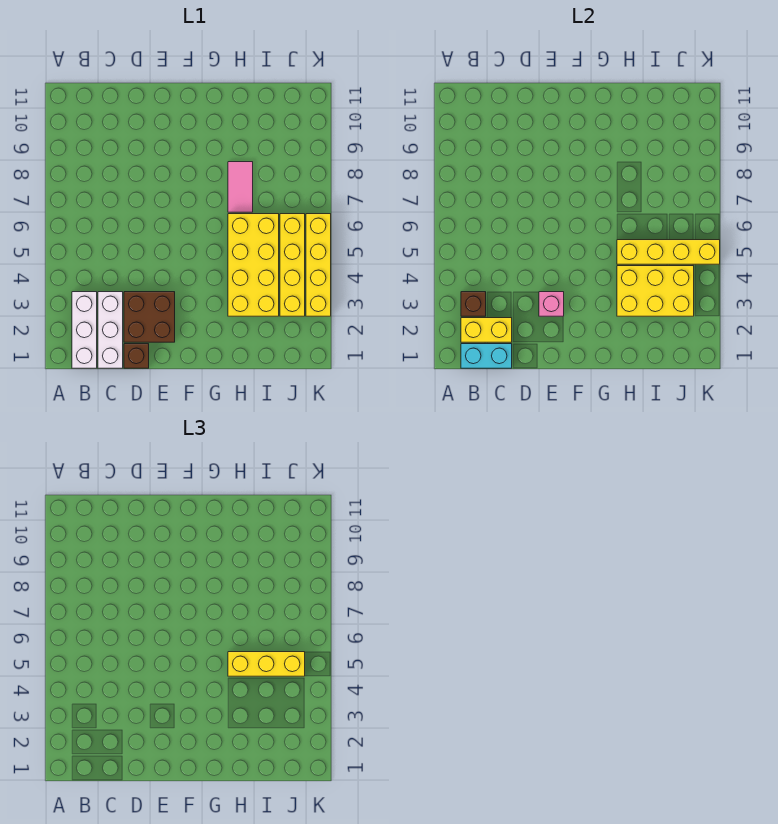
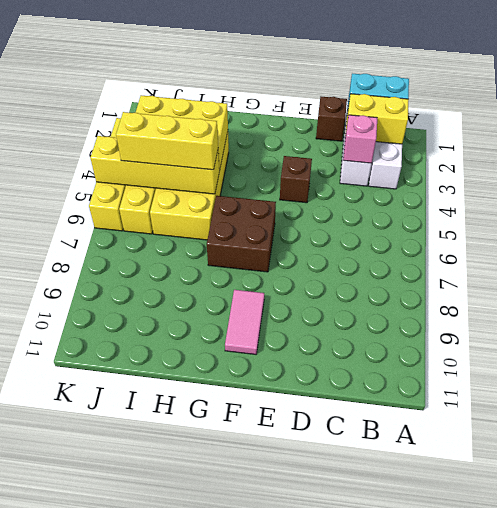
brown brick B3 level 2 -> brown brick E4 level 1
brown brick D2:E3 level 1 -> brown brick F6:G7 level 1
pink brick E3 level 2 -> pink brick C3 level 2
pink tile H7:H8 level 1 -> pink tile F9:F10 level 1

